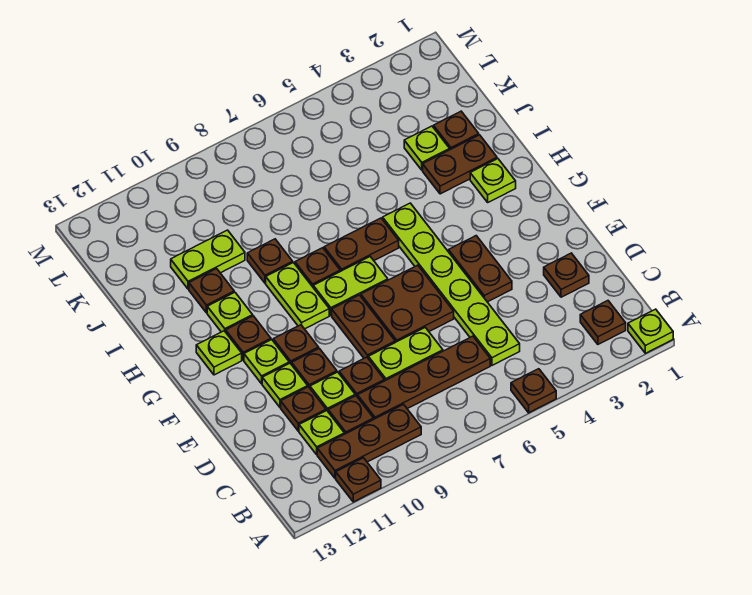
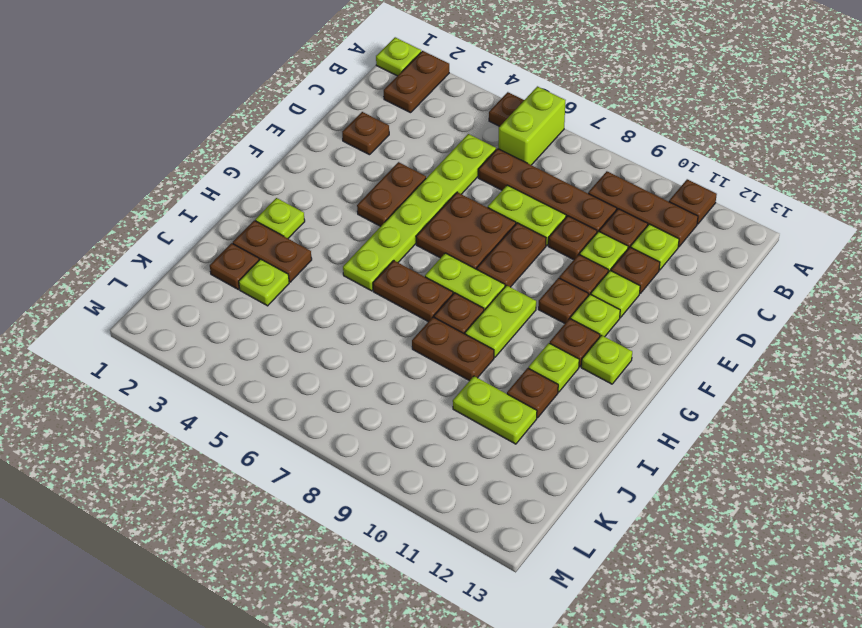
none -> lime brick A6:B6 level 1
brown plate B2 level 1 -> brown plate A2:B2 level 1
brown plate I9 level 1 -> brown plate I8:I9 level 1

